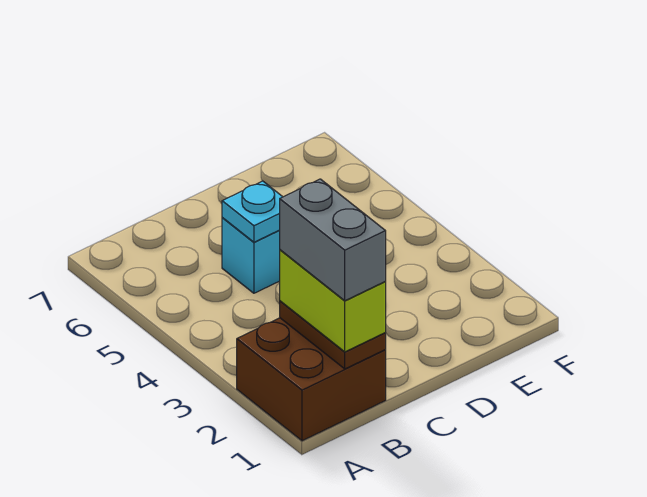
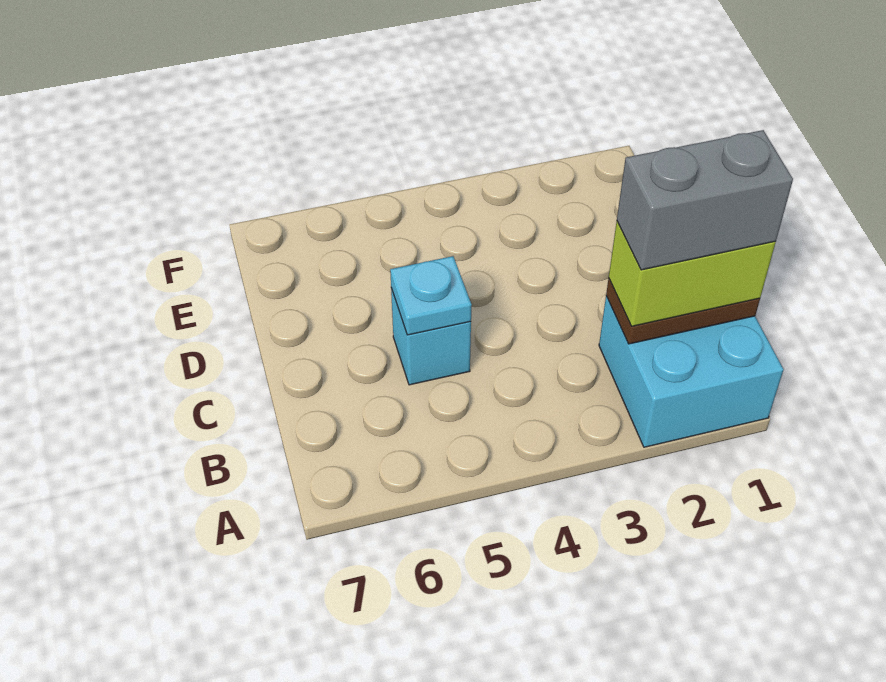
brown brick A1:B2 level 1 -> cyan brick A1:B2 level 1

